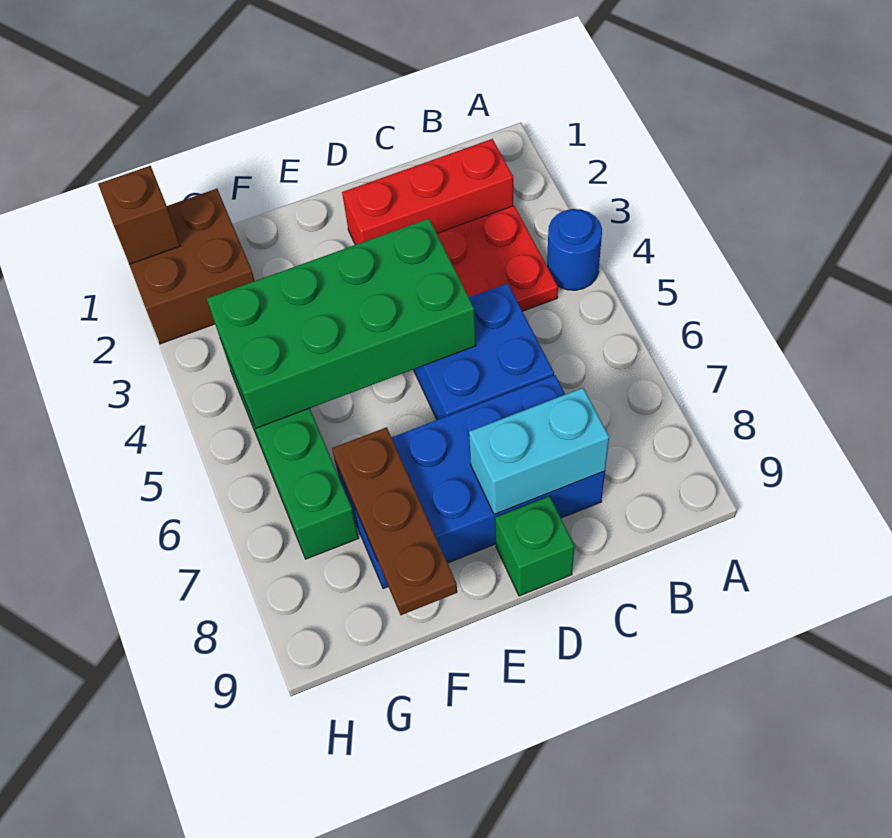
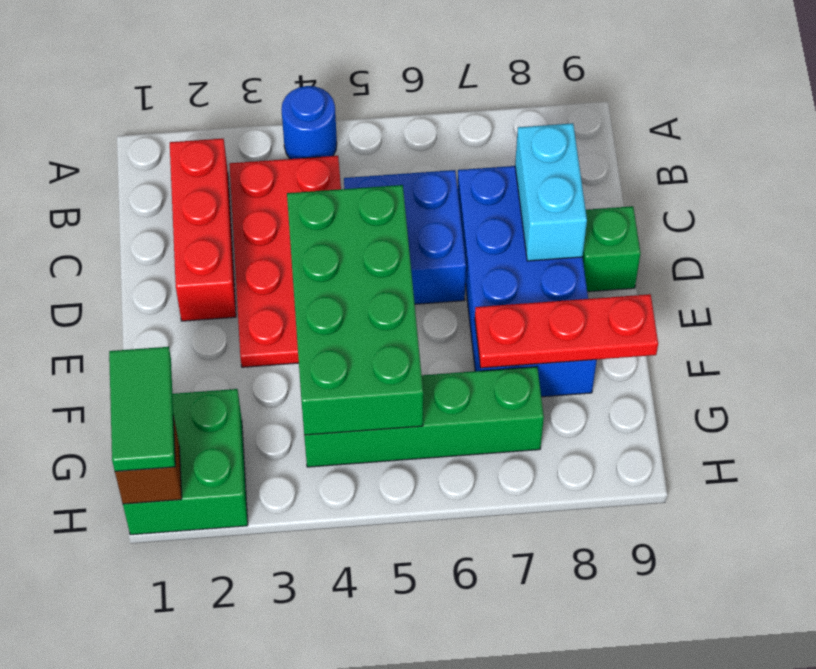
brown plate F7:F9 level 2 -> red plate F7:F9 level 2
brown brick G1:H2 level 1 -> green brick G1:H2 level 1
none -> green tile G1:H1 level 3

